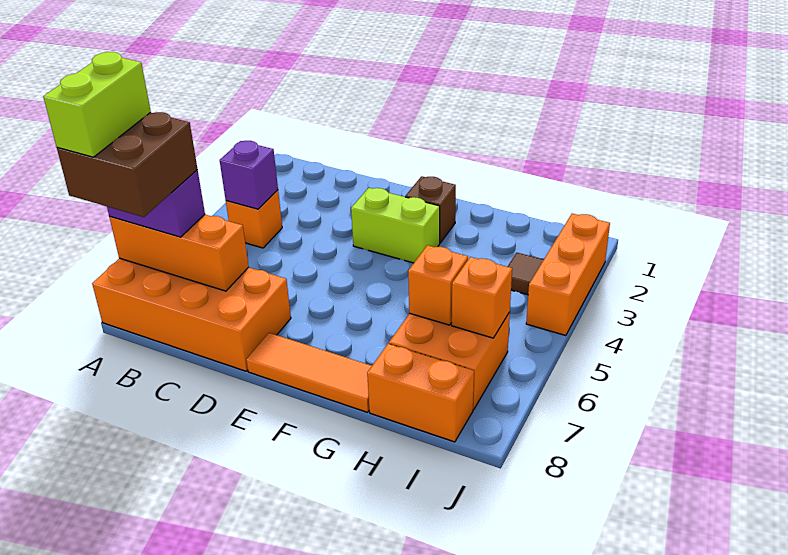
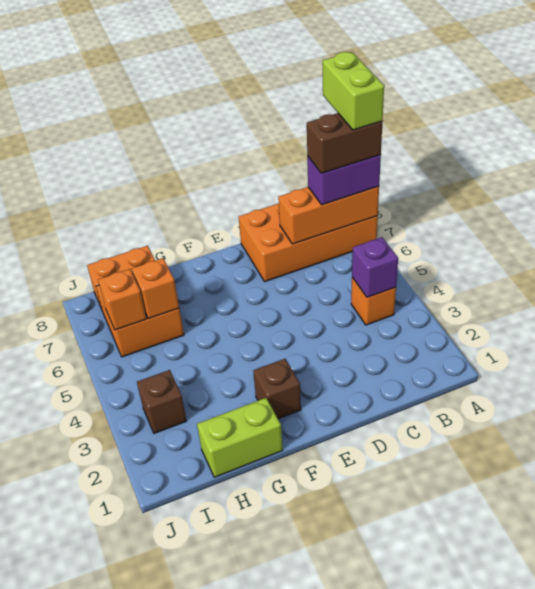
brown brick A7:B8 level 4 -> brown brick A7:B7 level 4
lime brick E3:F3 level 1 -> lime brick G1:H1 level 1
orange tile E8:G8 level 1 -> none
brown tile I3 level 1 -> brown brick I3 level 1
orange brick J2:J4 level 1 -> none

